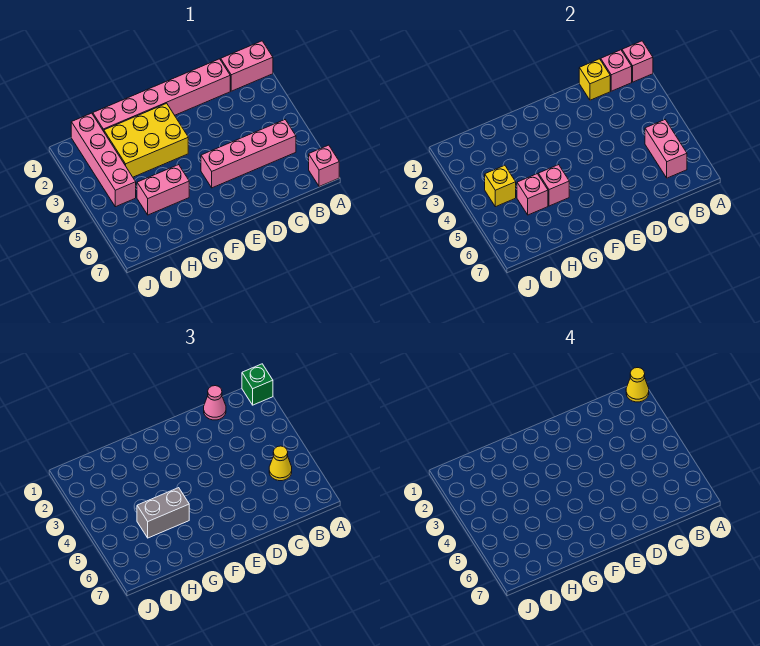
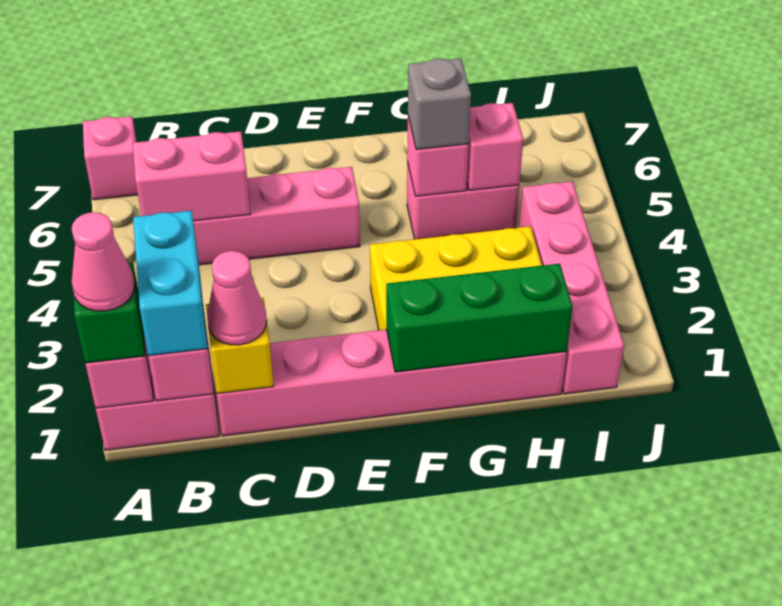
yellow cone A1 level 4 -> pink cone A1 level 4
none -> cyan brick B1:B2 level 3
pink brick B5:B6 level 2 -> pink brick B5:C5 level 2
yellow cone B5 level 3 -> none
none -> green brick F1:H1 level 2
grey brick G5:H5 level 3 -> grey brick G5 level 3
yellow brick I4 level 2 -> none

